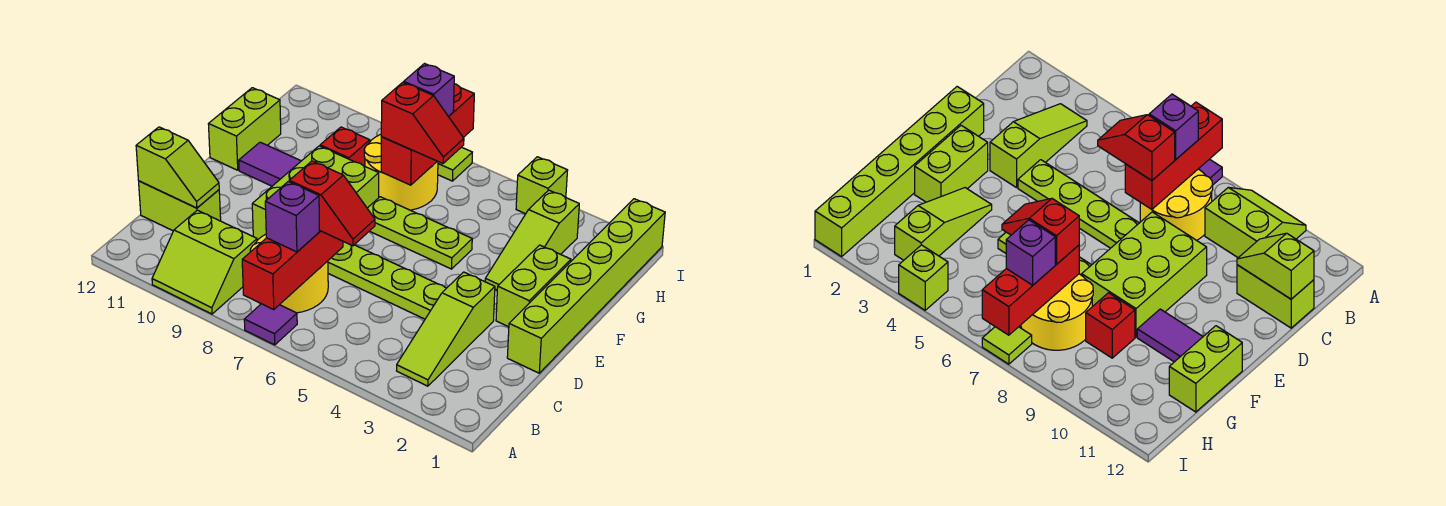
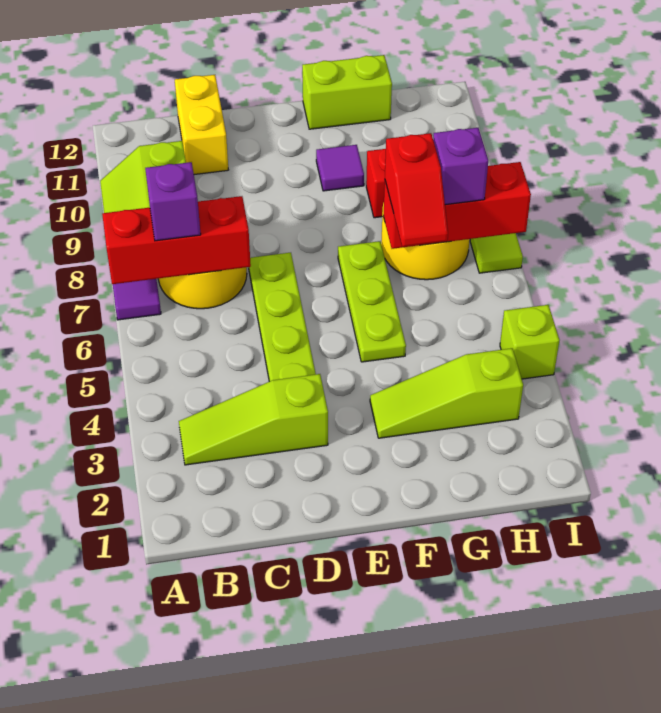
red slope C6:C7 level 3 top 7 -> none
lime brick C11:C12 level 1 -> yellow brick C11:C12 level 1
lime slope C11:C12 level 2 top 12 -> none
lime brick D1:I1 level 1 -> none
lime brick D8:F9 level 1 -> none
lime brick E2:F2 level 1 -> none
purple tile F10:F11 level 1 -> purple tile F10 level 1

